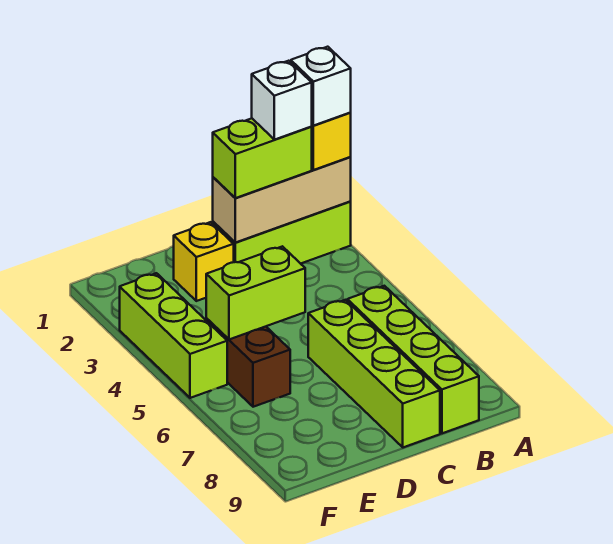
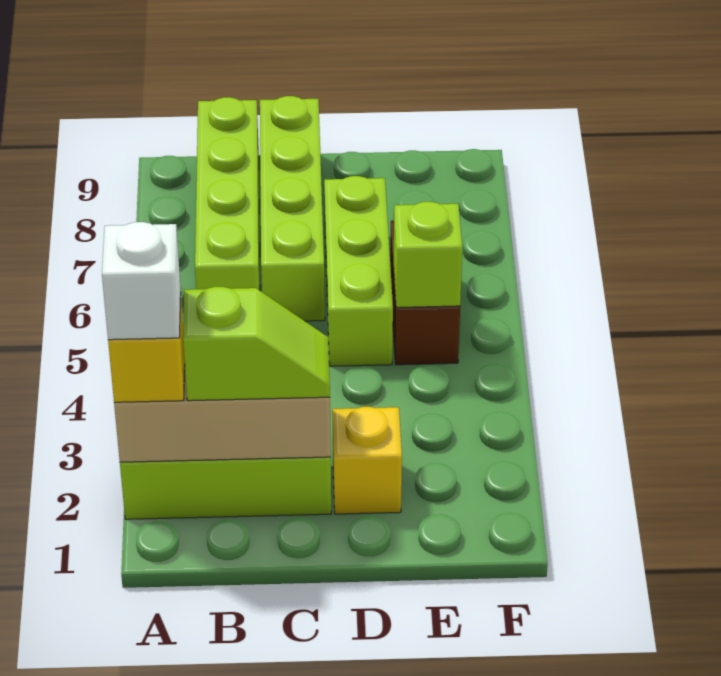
lime brick B2:C2 level 3 -> lime slope B2:C2 level 3 top B
white brick B2 level 4 -> none
lime brick D5:E5 level 2 -> lime brick E5 level 2
lime brick F3:F5 level 1 -> lime brick D5:D7 level 1

